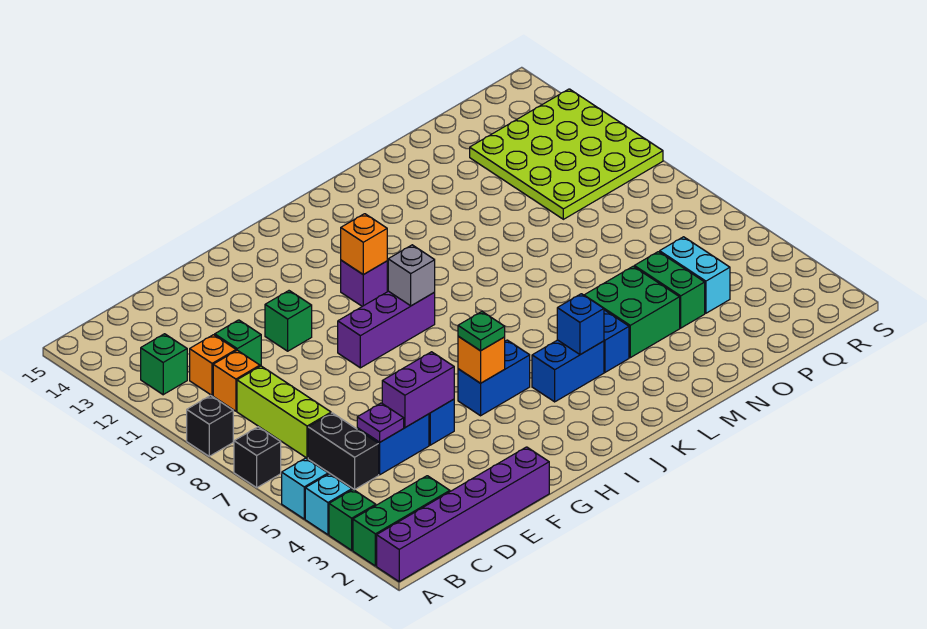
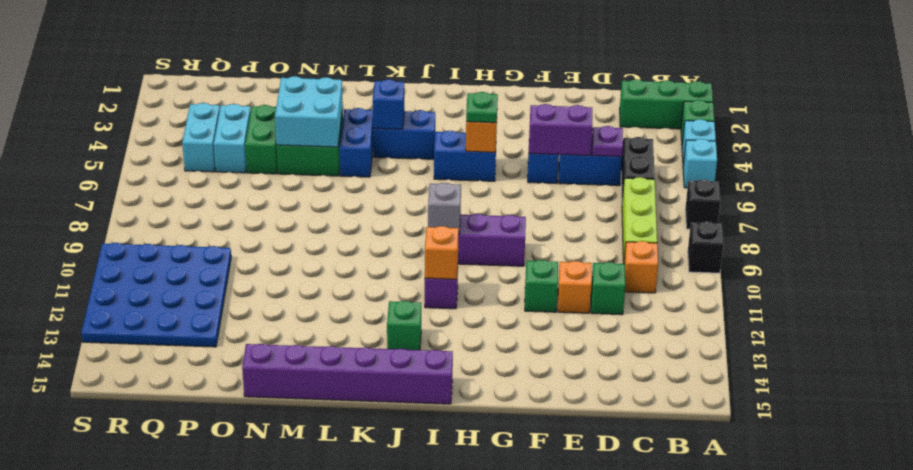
purple brick A1:F1 level 1 -> purple brick I15:N15 level 1
green brick B12 level 1 -> green brick J13 level 1
orange brick C11 level 1 -> orange brick E11 level 1
none -> cyan brick M4:N5 level 2
lime plate P10:S13 level 1 -> blue plate P10:S13 level 1
none -> cyan brick Q4:Q5 level 1

